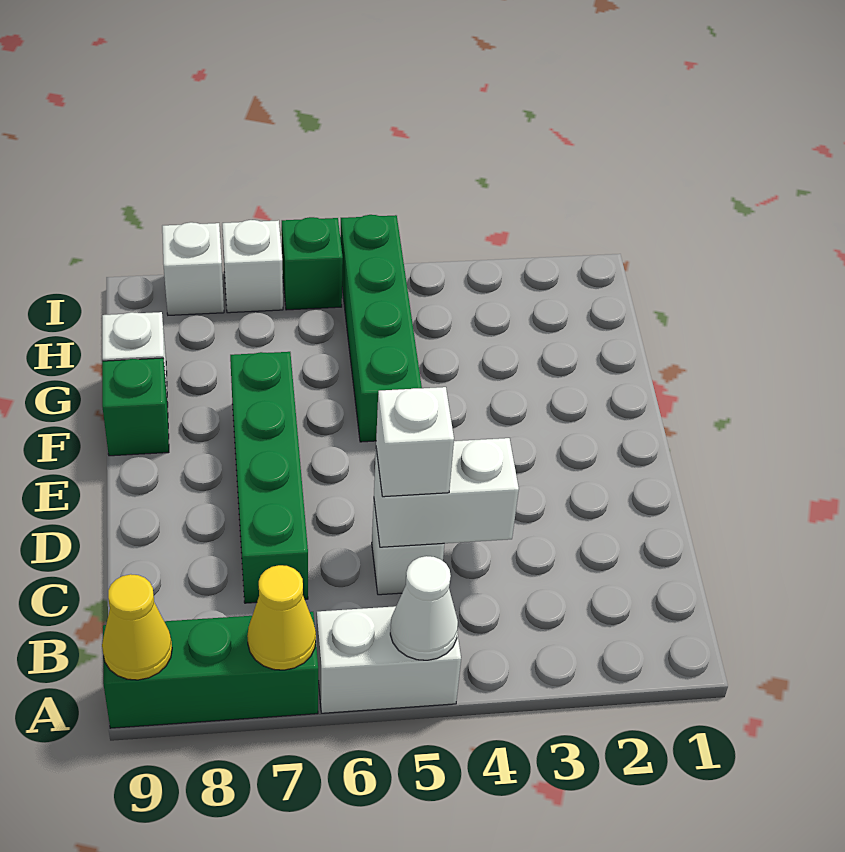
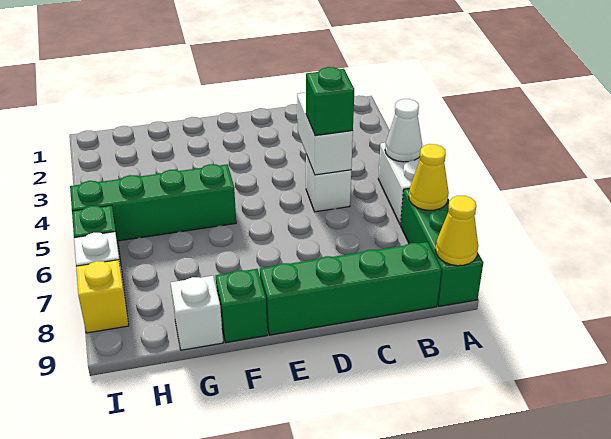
white brick C5 level 3 -> green brick C5 level 3
green brick C7:F7 level 1 -> green brick B9:E9 level 1
white brick I8 level 1 -> yellow brick I8 level 1

